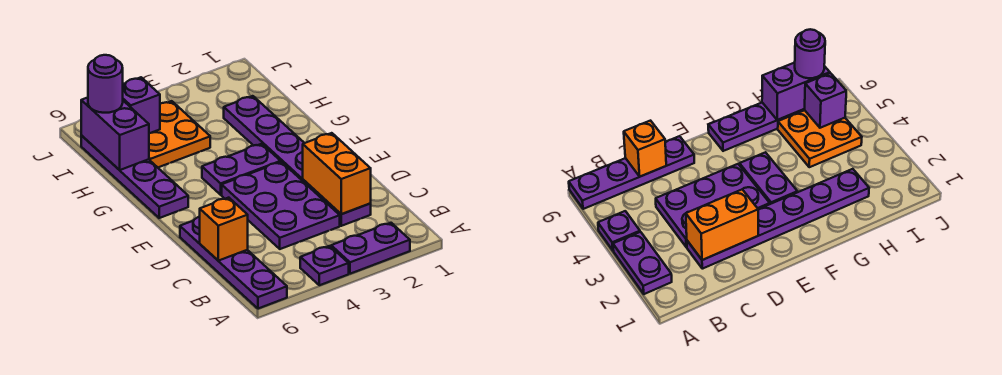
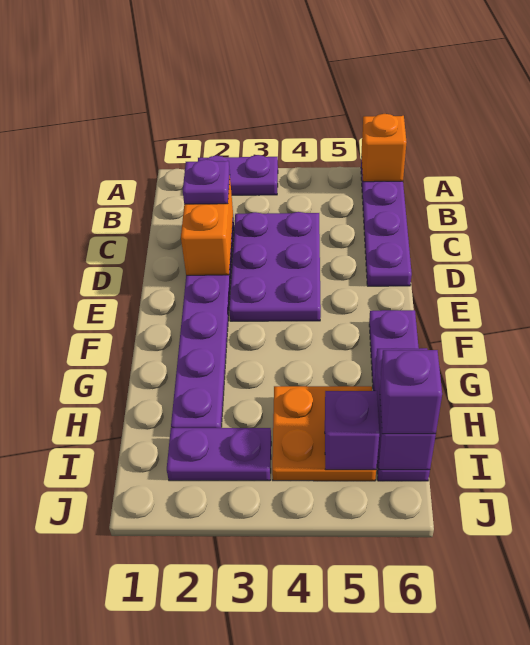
purple plate A4 level 1 -> purple plate C2 level 3
orange brick C6 level 2 -> orange brick A6 level 2
purple plate F3:F4 level 1 -> purple plate I2:I3 level 1
purple round brick I6 level 3 -> purple brick I6 level 3

